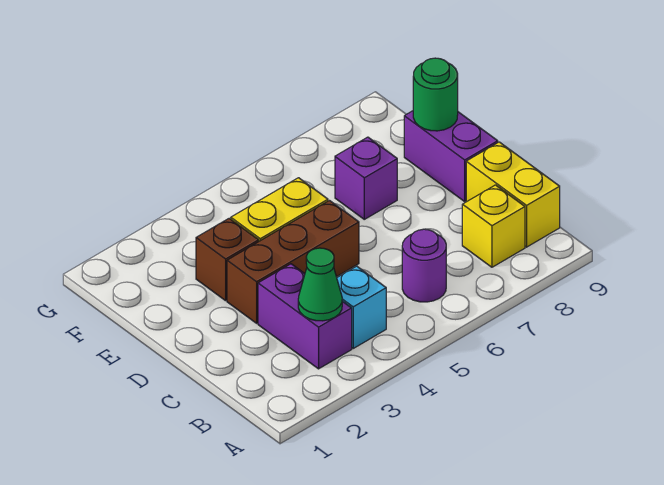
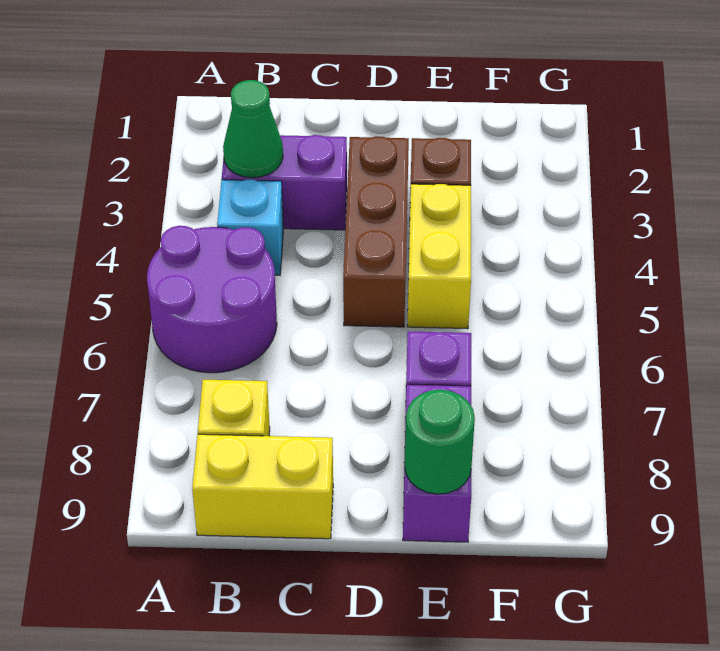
purple round brick B6 level 1 -> purple round brick A5:B6 level 1
purple brick D9:E9 level 1 -> purple brick E8:E9 level 1

